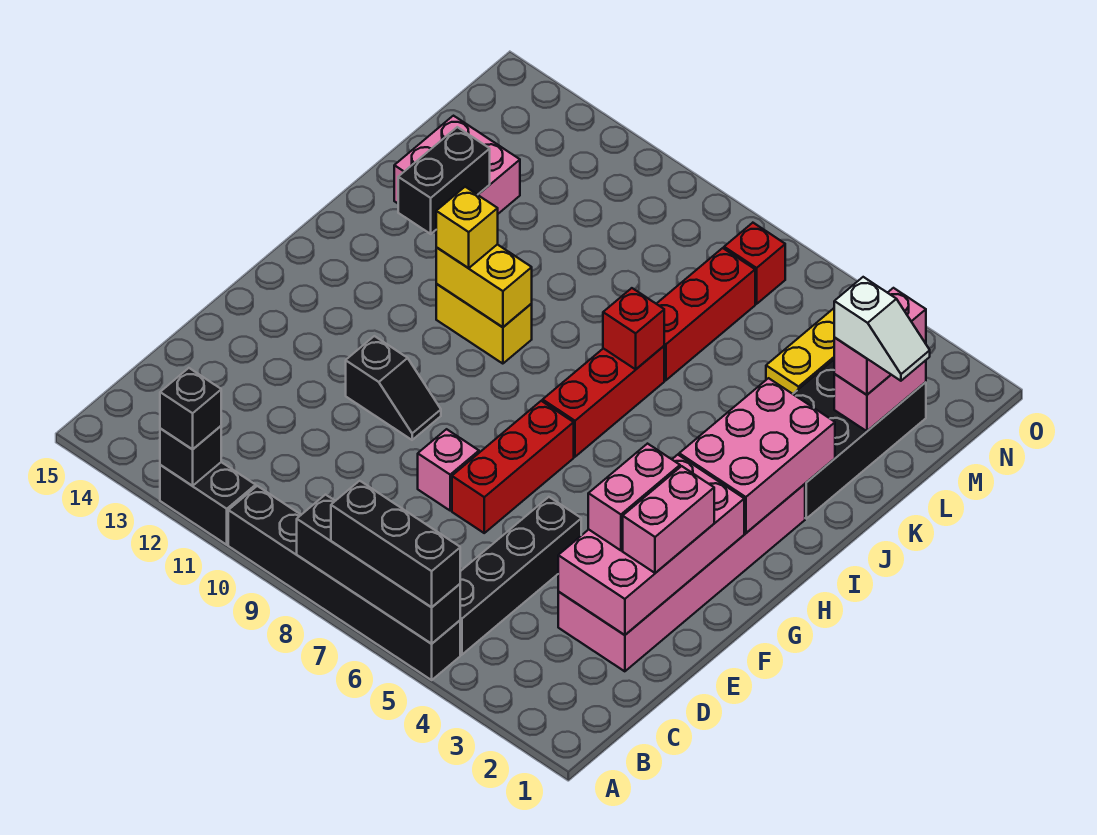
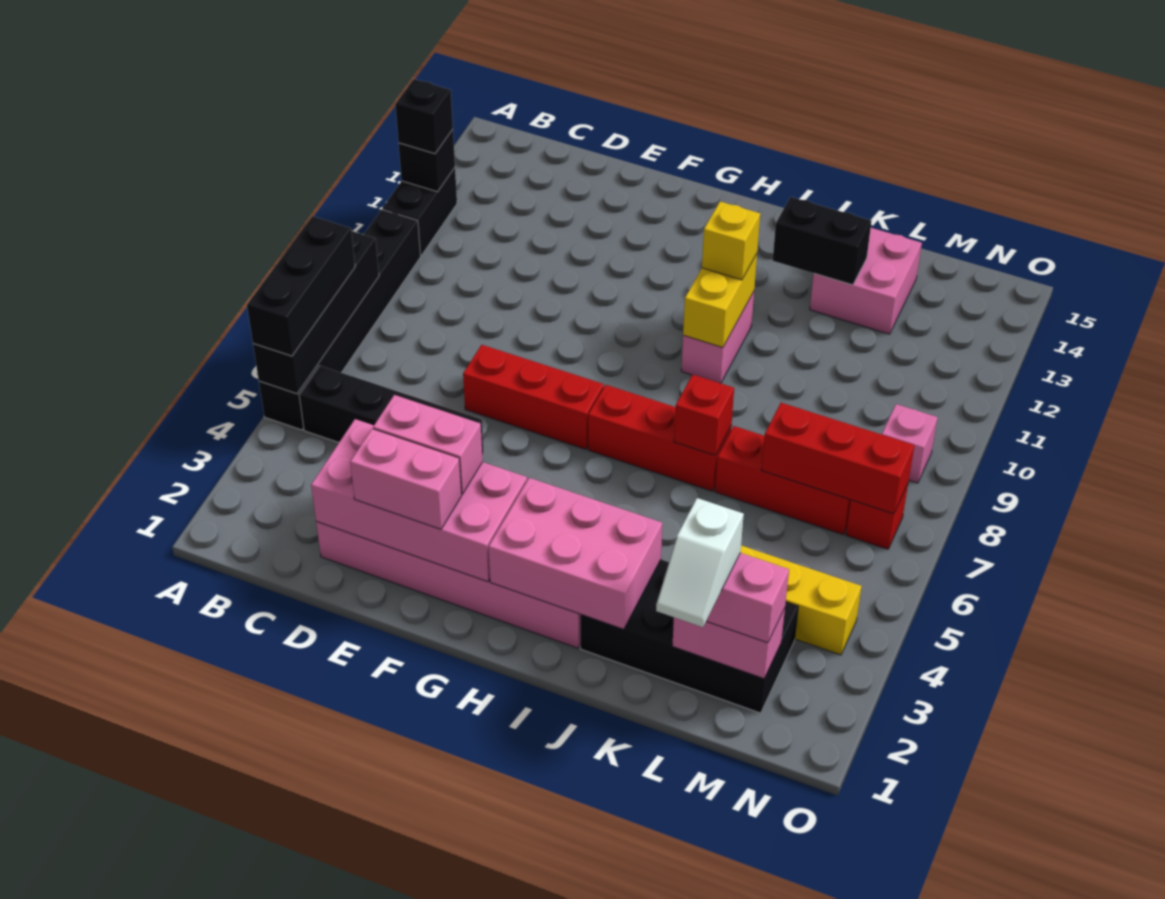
pink brick E8 level 1 -> pink brick N9 level 1
black slope F10:F11 level 1 top 11 -> none
yellow brick I10:I11 level 1 -> pink brick I10:I11 level 1
none -> red brick L7:N7 level 2

